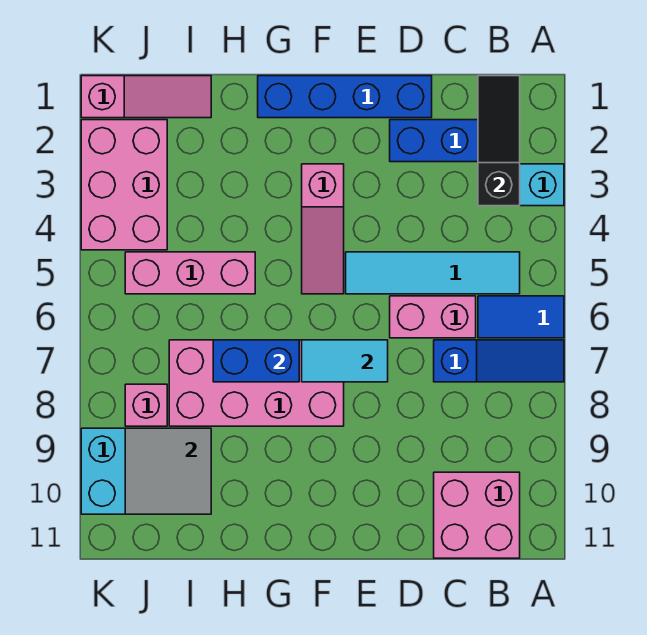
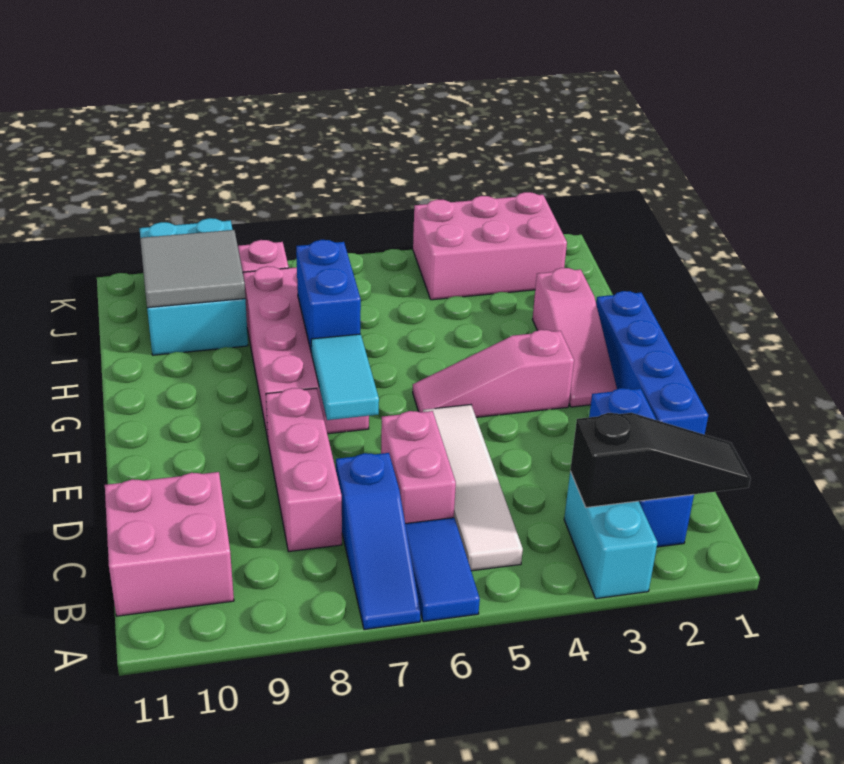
cyan tile B5:E5 level 1 -> white tile B5:E5 level 1
pink brick H5:J5 level 1 -> pink brick C8:E8 level 1
pink slope I1:K1 level 1 top K -> pink slope F2:H2 level 1 top H

